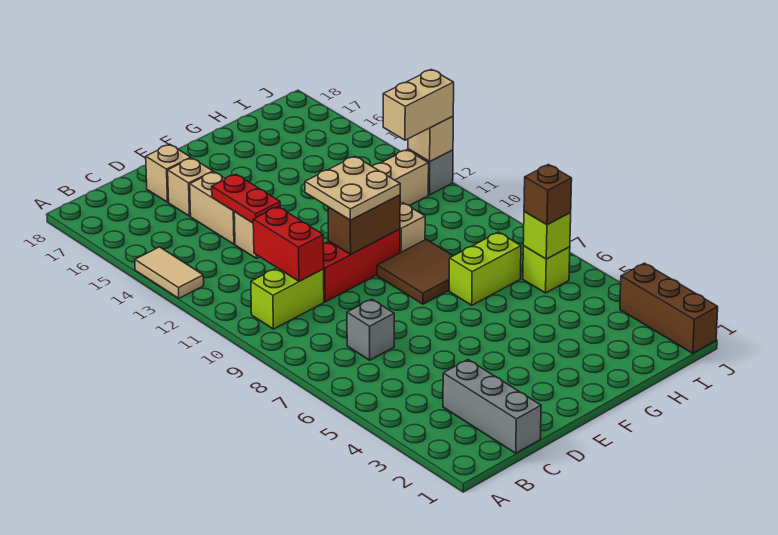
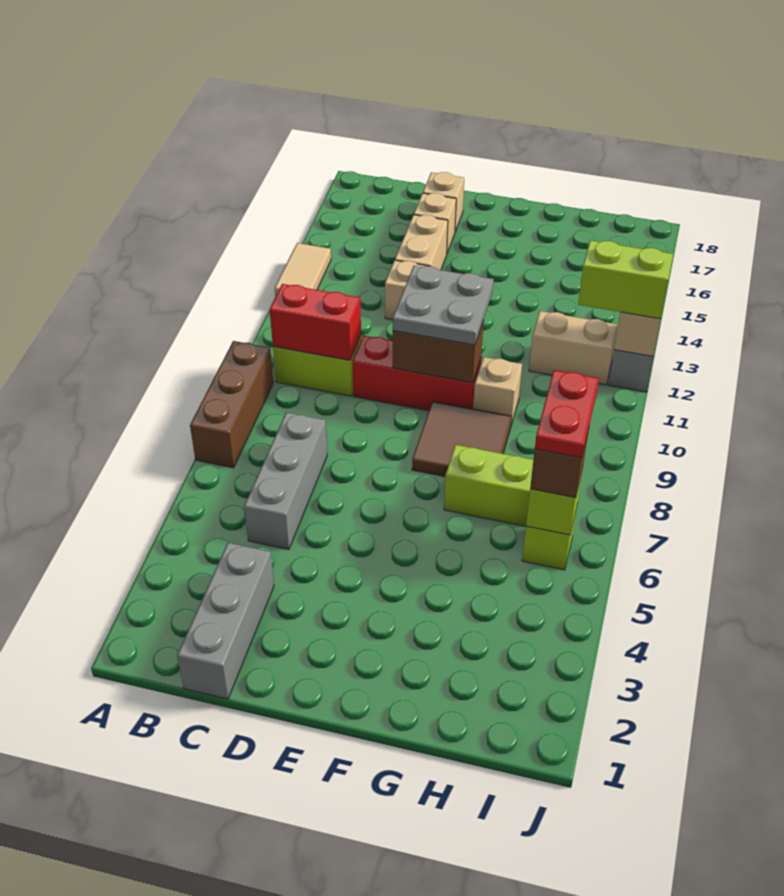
grey brick C7 level 1 -> grey brick C5:C7 level 1
red brick C10:C11 level 2 -> red brick B10:C10 level 2
red plate D13:D14 level 2 -> red plate I6:I7 level 4
tan plate E10:F11 level 3 -> grey plate E10:F11 level 3
tan brick I12:J12 level 3 -> lime brick I12:J12 level 3
brown brick J1:J3 level 1 -> brown brick A7:A9 level 1

